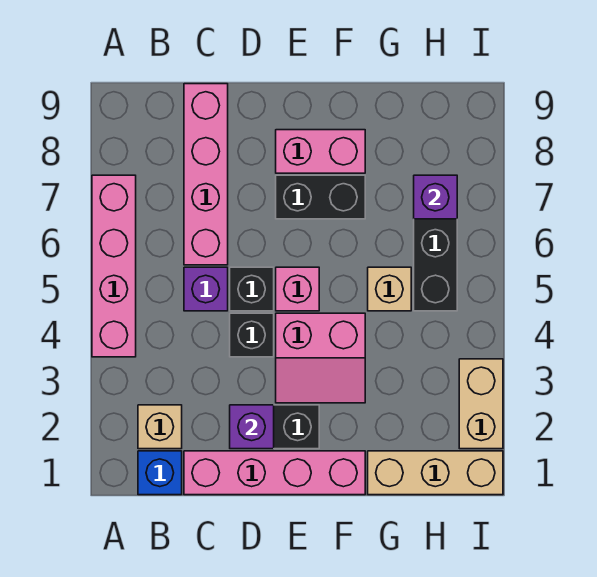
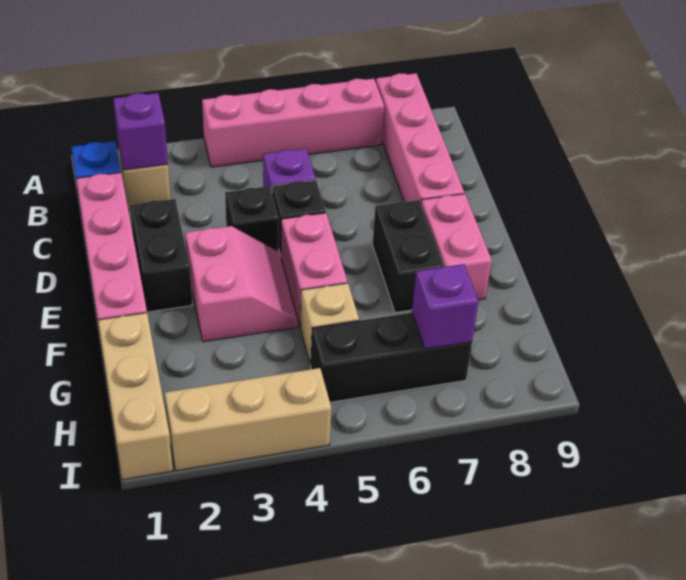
pink brick C6:C9 level 1 -> pink brick A8:D8 level 1
purple brick D2 level 2 -> purple brick B2 level 2
pink slope E3:F4 level 1 top 4 -> pink slope E3:F4 level 1 top 3
pink brick E5 level 1 -> pink brick E5:F5 level 1
tan brick I2:I3 level 1 -> tan brick I2:I4 level 1

